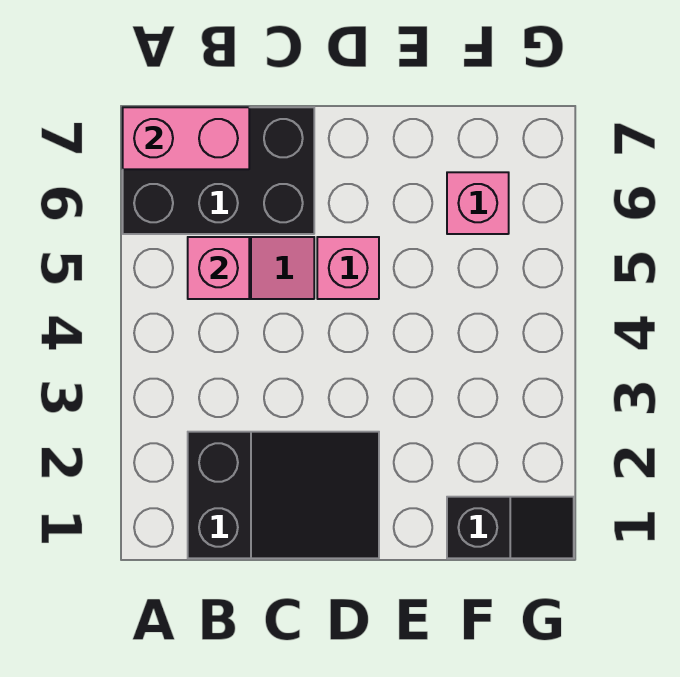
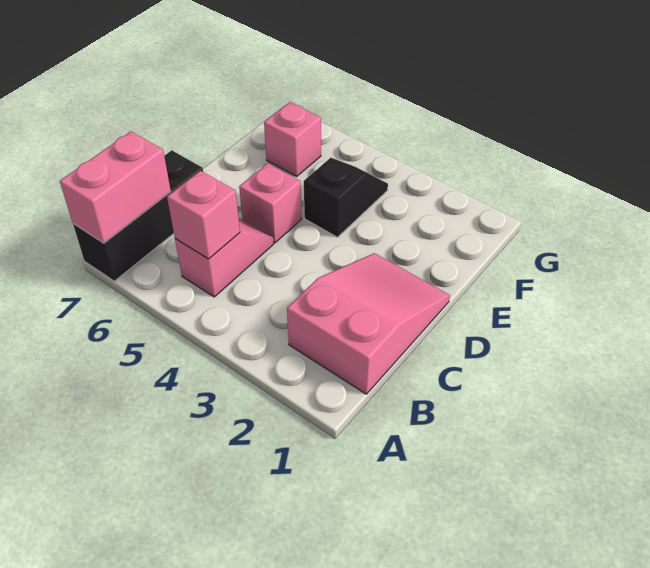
black brick A6:C7 level 1 -> black brick A7:C7 level 1
black slope B1:D2 level 1 top B -> pink slope B1:D2 level 1 top B
black slope F1:G1 level 1 top F -> black slope E4:F4 level 1 top E

